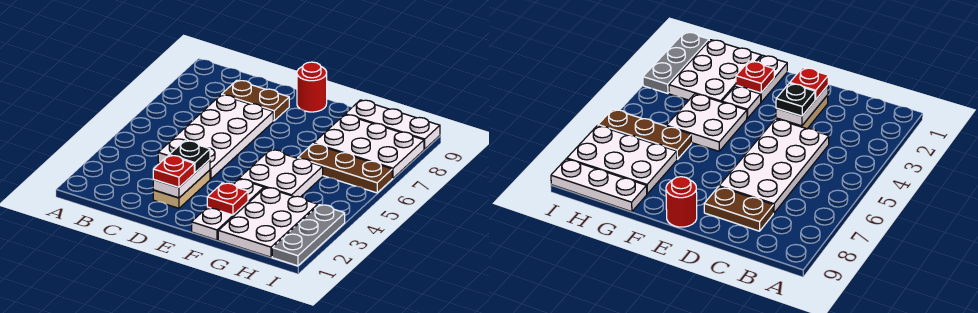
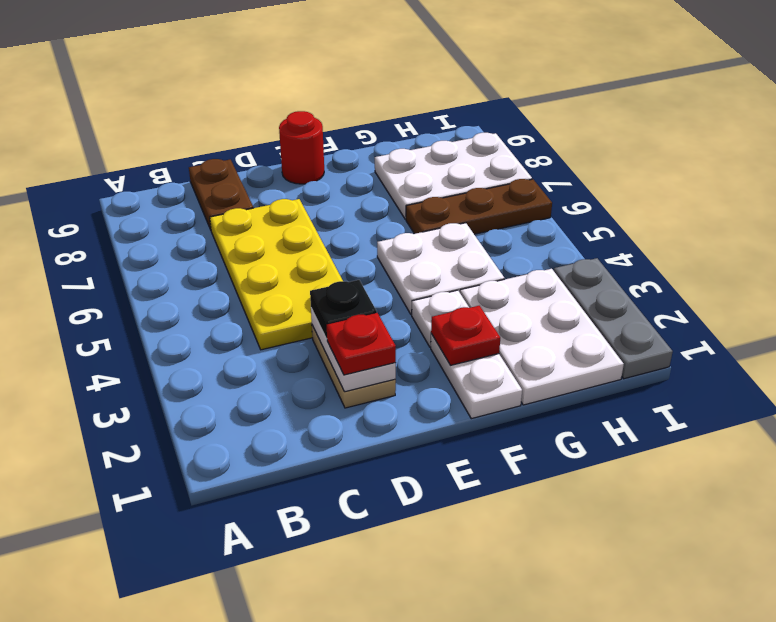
white plate C4:D7 level 1 -> yellow plate C4:D7 level 1
brown plate C8:D8 level 1 -> brown plate C8:C9 level 1
white plate G9:I9 level 1 -> none

